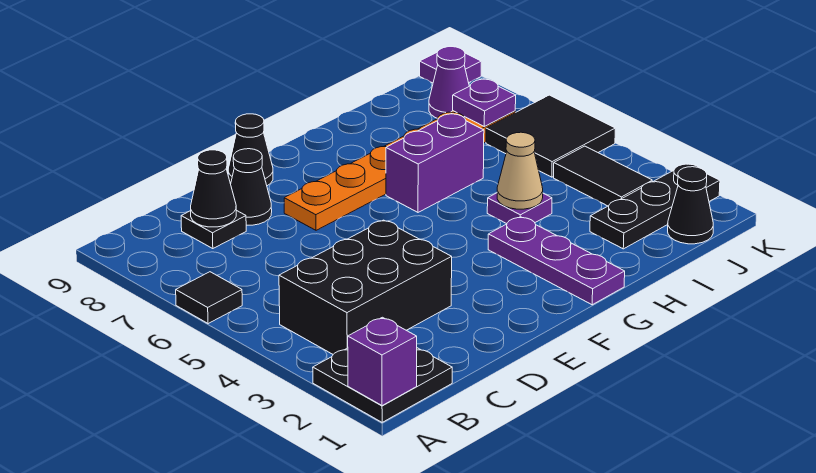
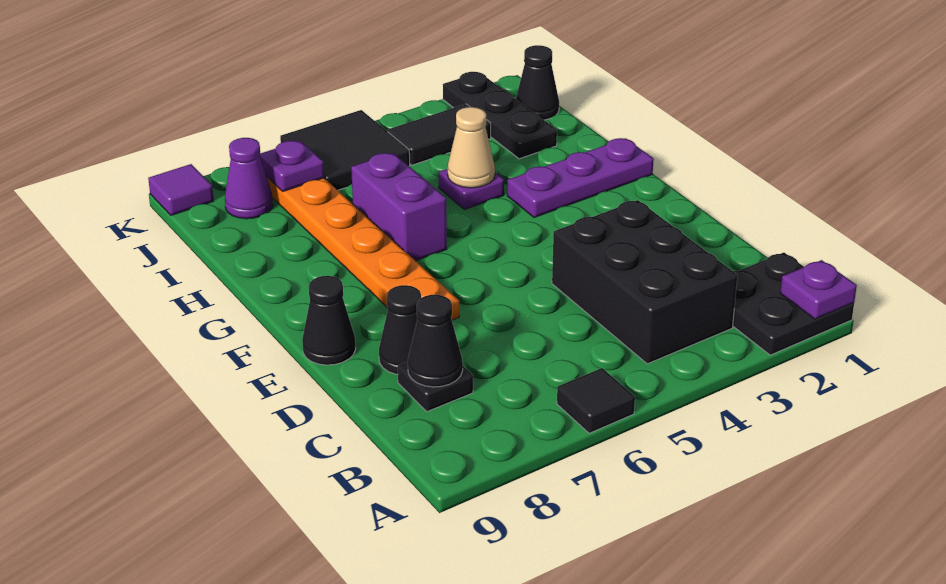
purple brick A1 level 2 -> purple plate A1 level 2

